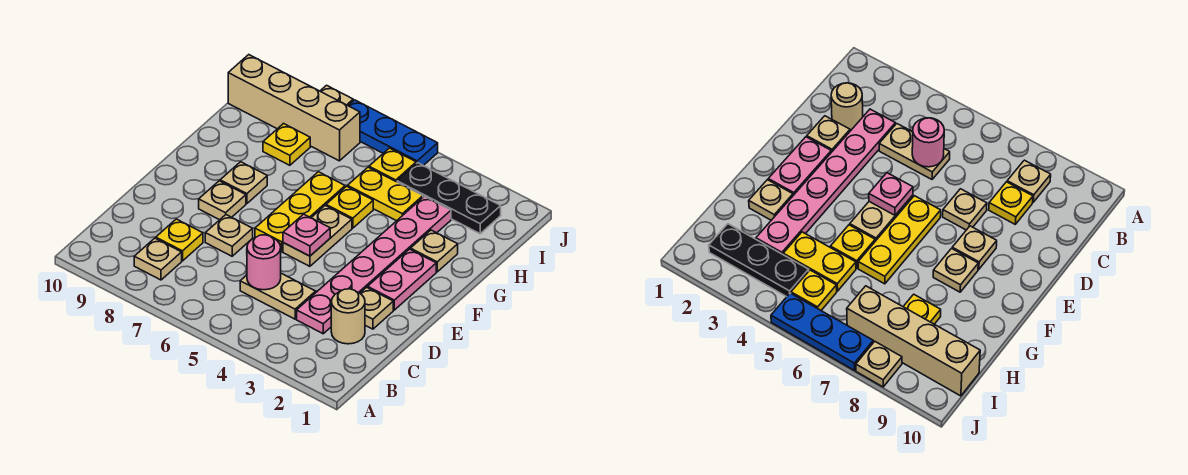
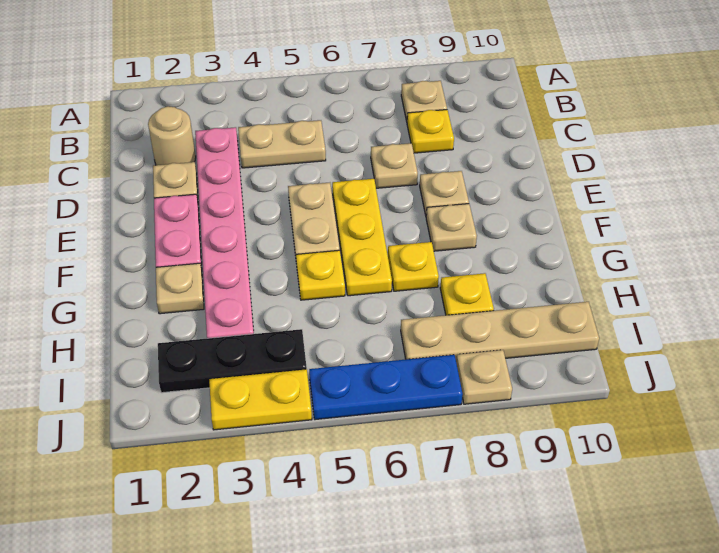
pink round brick C5 level 2 -> none
pink plate E5 level 2 -> none
yellow plate H4:H5 level 1 -> yellow plate J3:J4 level 1
yellow plate I5 level 1 -> yellow plate G7 level 1
tan brick I7:I10 level 1 -> tan plate I7:I10 level 1

